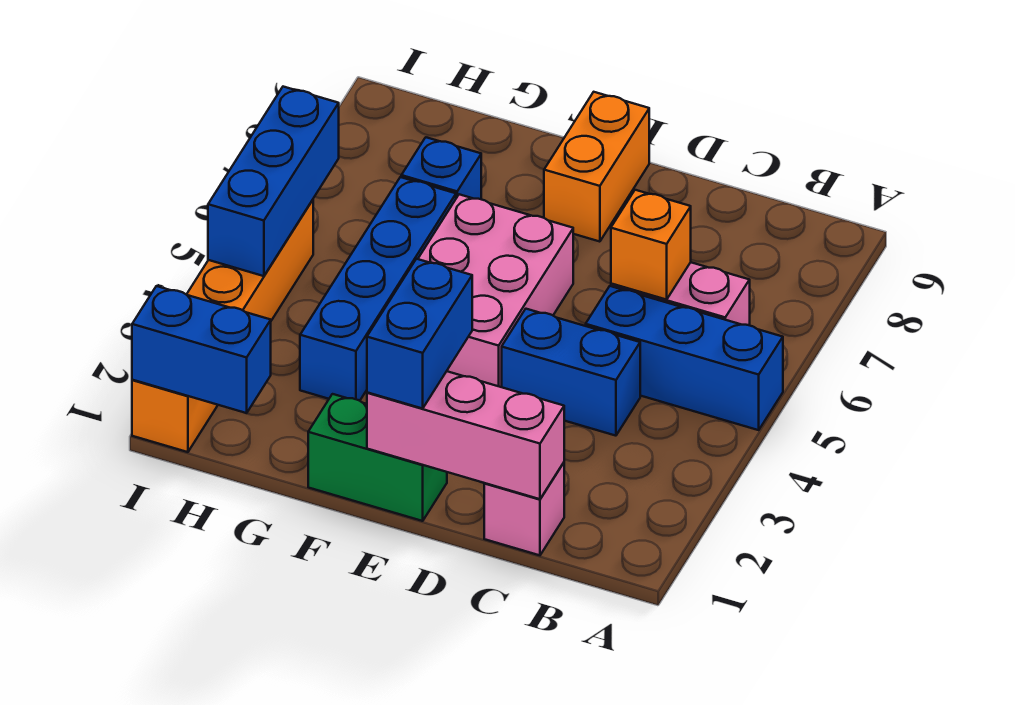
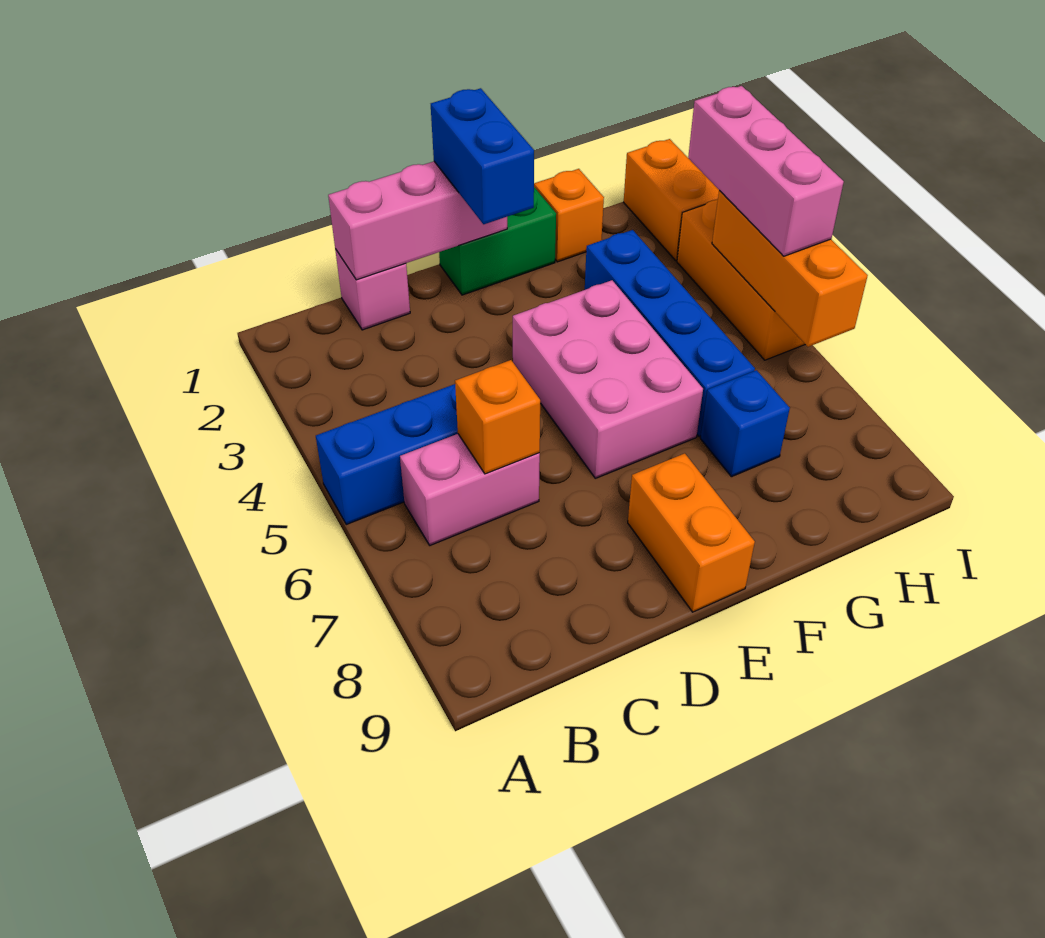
blue brick C4:D4 level 1 -> none
none -> orange brick G1 level 1
blue brick H1:I1 level 2 -> none
none -> pink brick I3:I5 level 3
blue brick I4:I6 level 2 -> orange brick I4:I6 level 2

